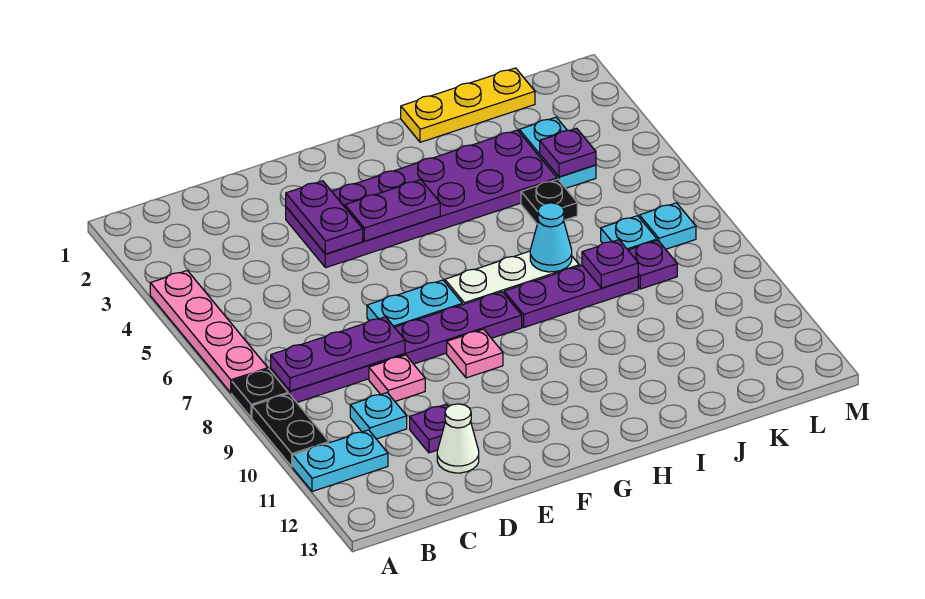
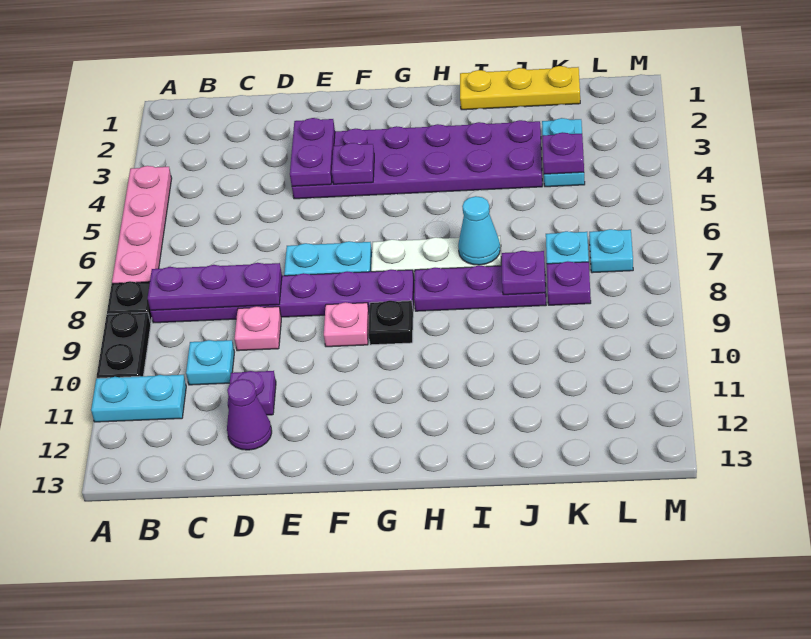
white cone D12 level 1 -> purple cone D12 level 1
purple plate F4:G4 level 2 -> purple plate F4 level 2
black plate J5 level 1 -> black plate G9 level 1

